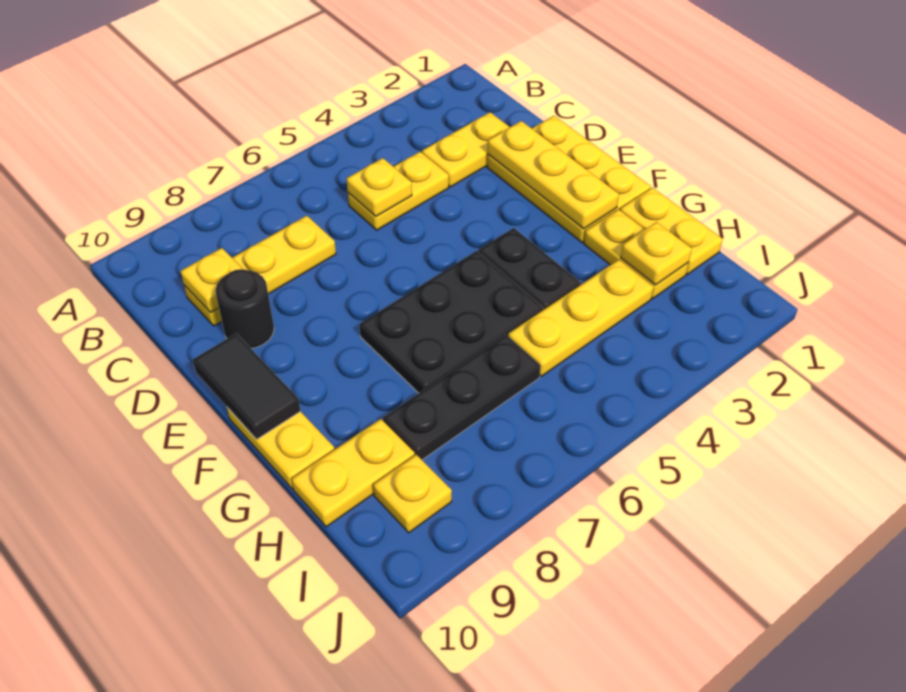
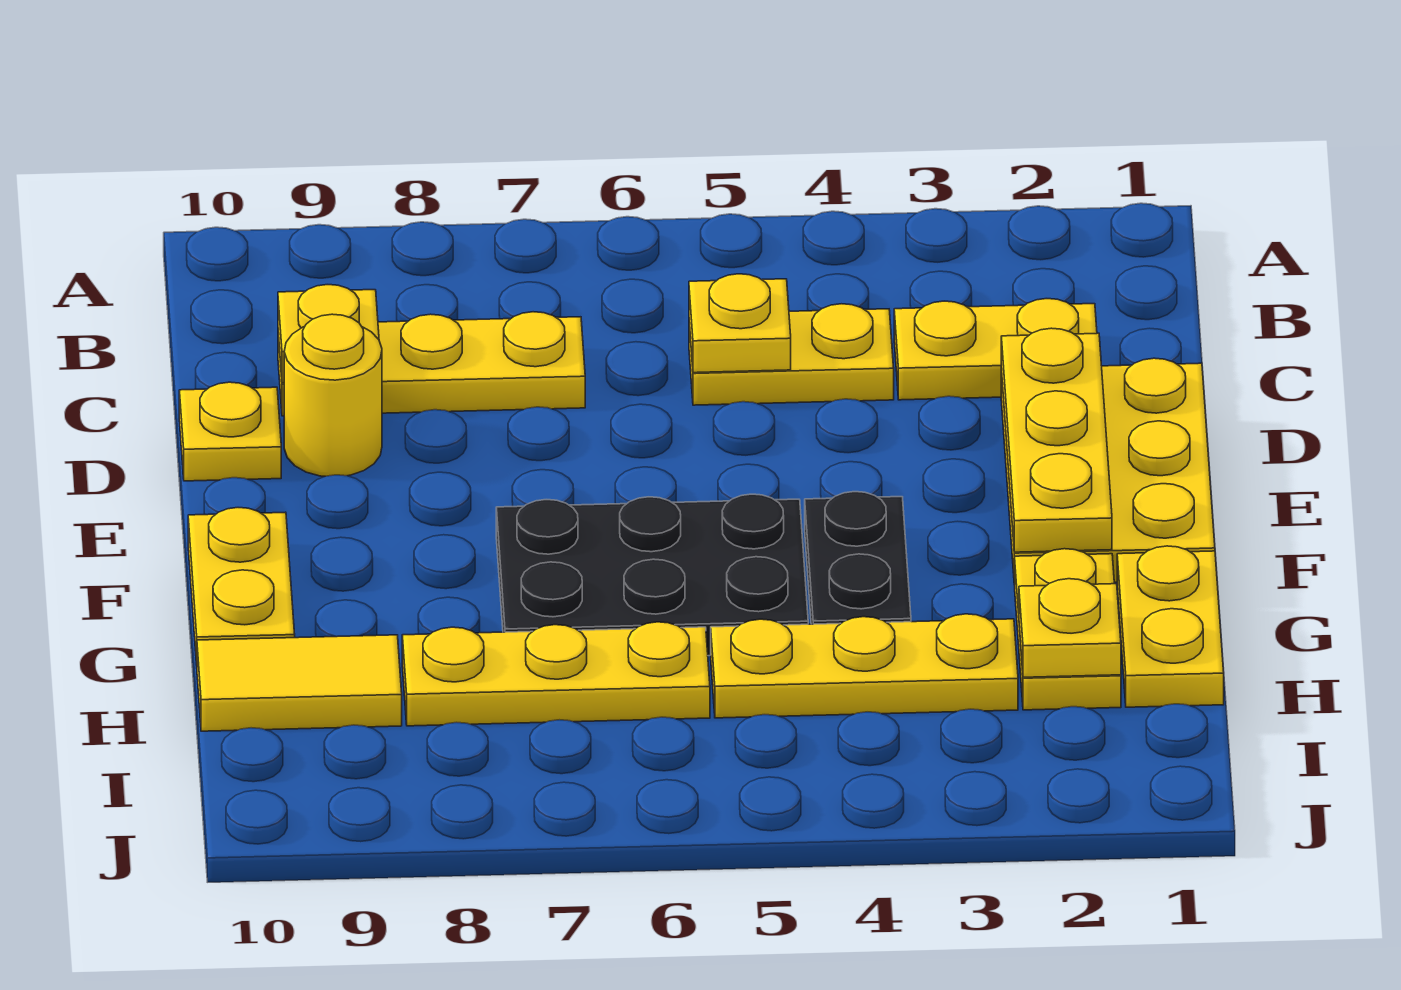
black round brick D9 level 1 -> yellow round brick D9 level 1
black tile E10:F10 level 2 -> none
black plate H6:H8 level 1 -> yellow plate H6:H8 level 1
yellow plate H9:H10 level 1 -> yellow tile H9:H10 level 1
yellow plate I9 level 1 -> yellow plate D10 level 1

